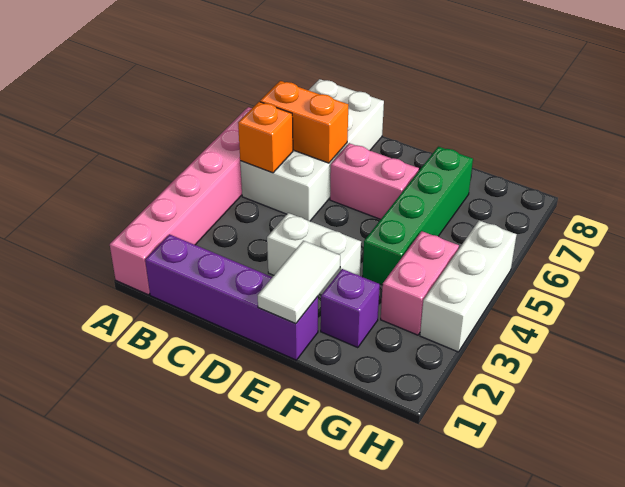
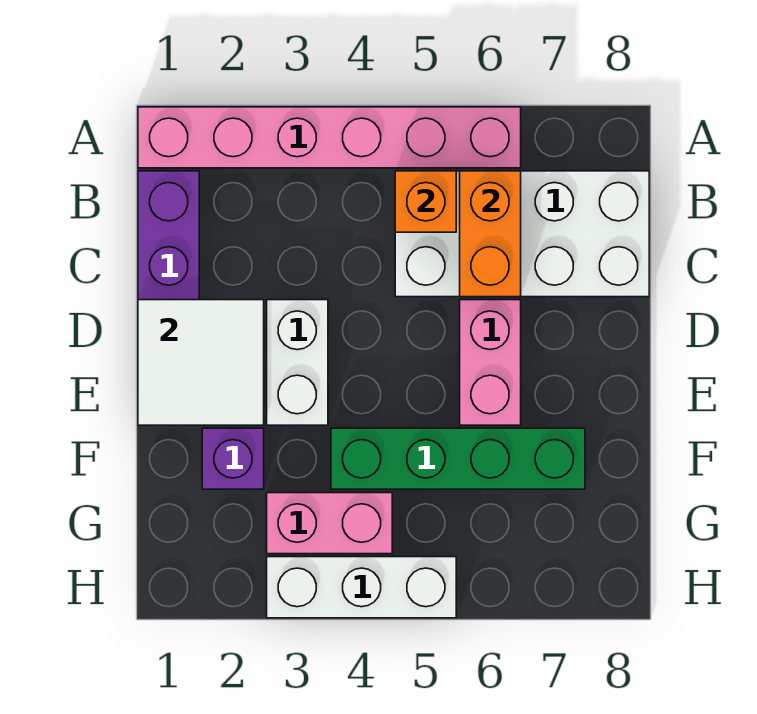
white tile E1:E2 level 2 -> white tile D1:E2 level 2

